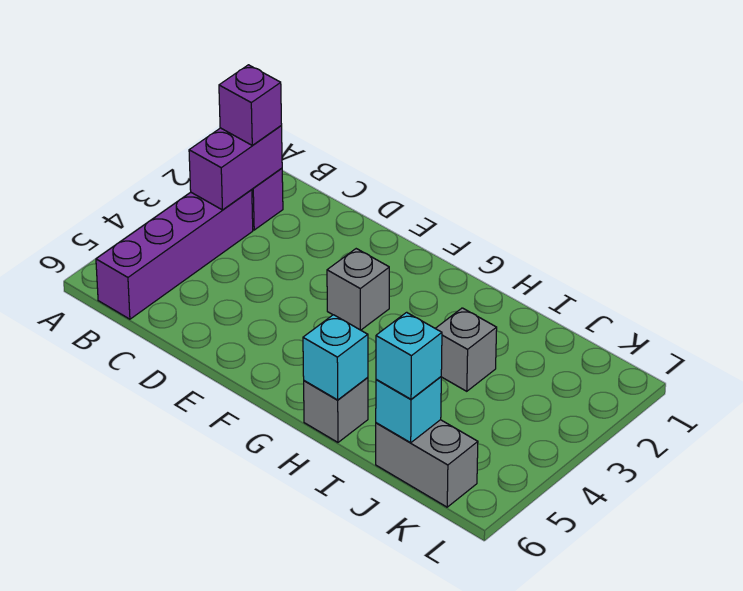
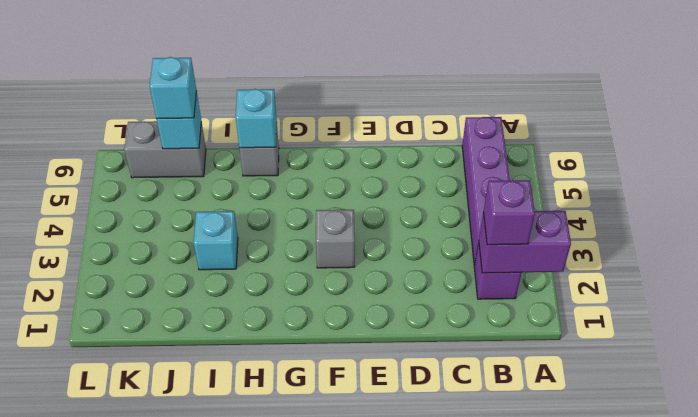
purple brick B2:B3 level 2 -> purple brick A2:B2 level 2
grey brick I3 level 1 -> cyan brick I3 level 1

